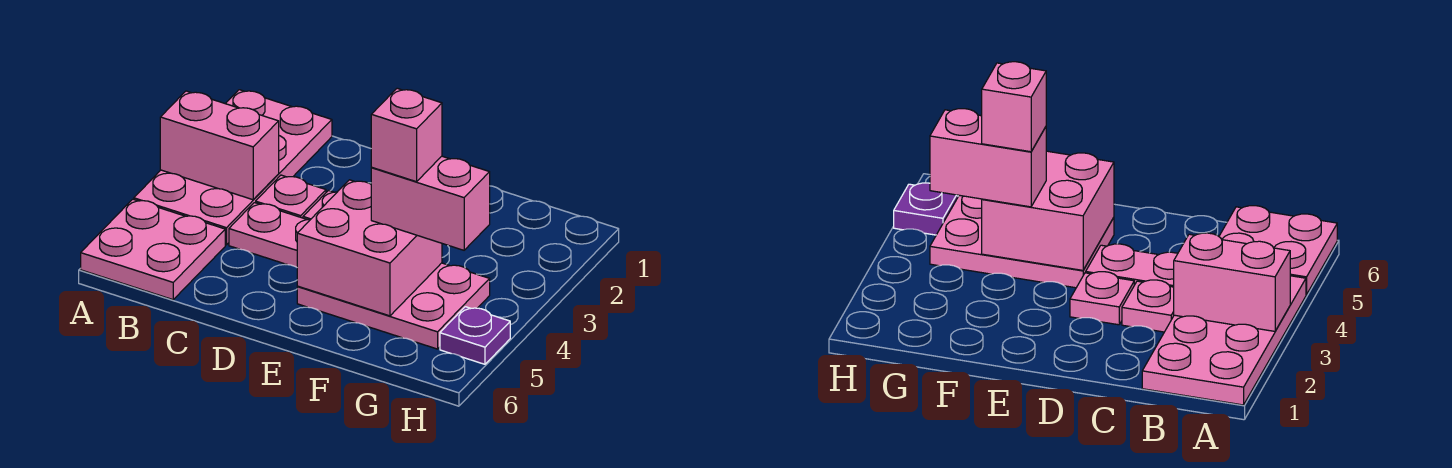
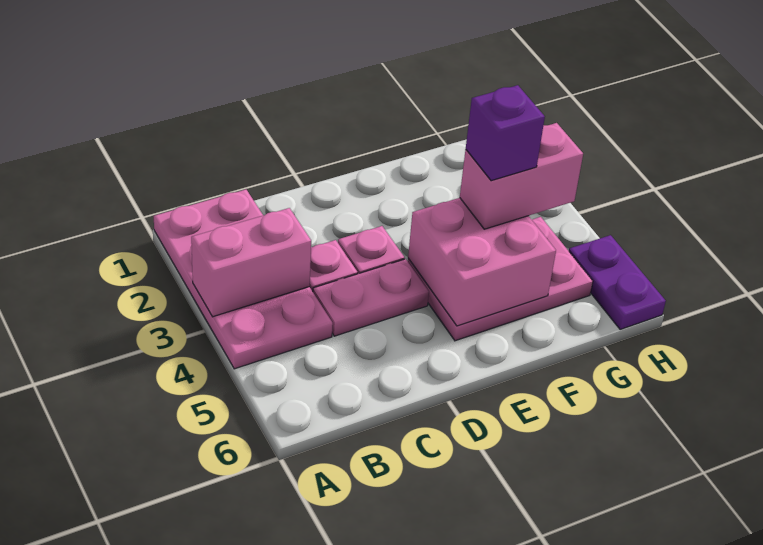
pink plate A5:B6 level 1 -> none
pink brick F4 level 4 -> purple brick F4 level 4
purple plate H5 level 1 -> purple plate H5:H6 level 1

